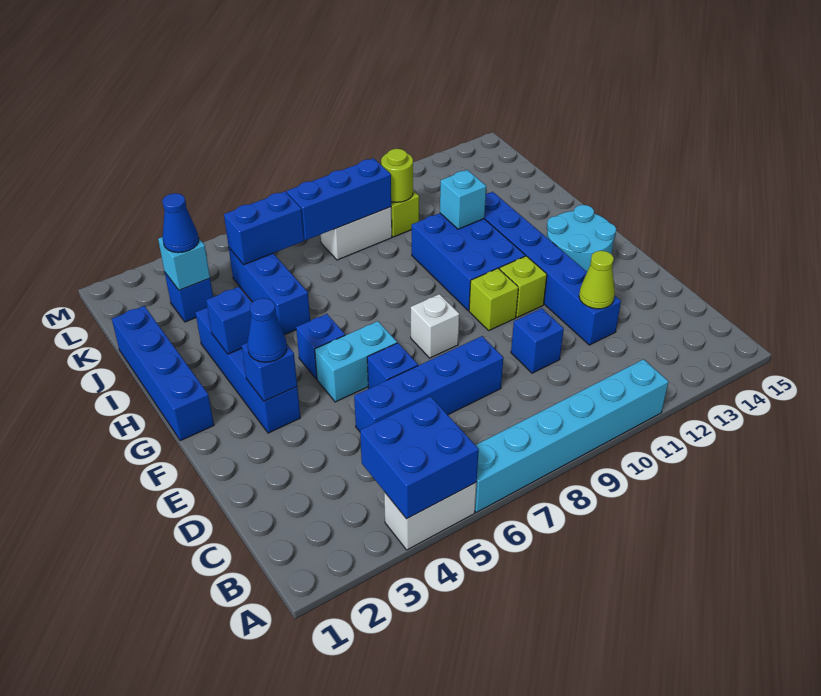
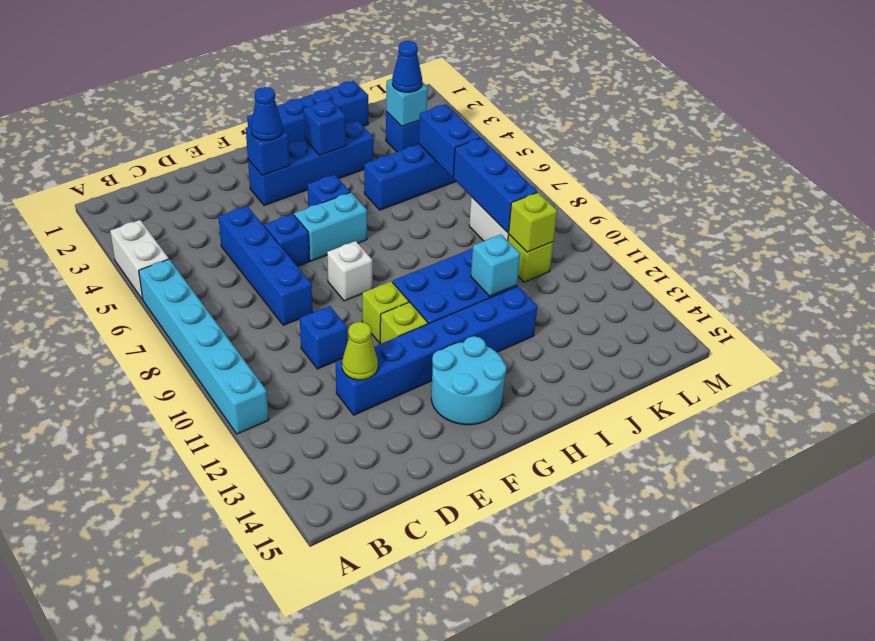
blue brick A4:B5 level 2 -> none
cyan brick F5:F6 level 1 -> cyan brick F6:G6 level 1
lime round brick K10 level 2 -> lime brick K10 level 2

